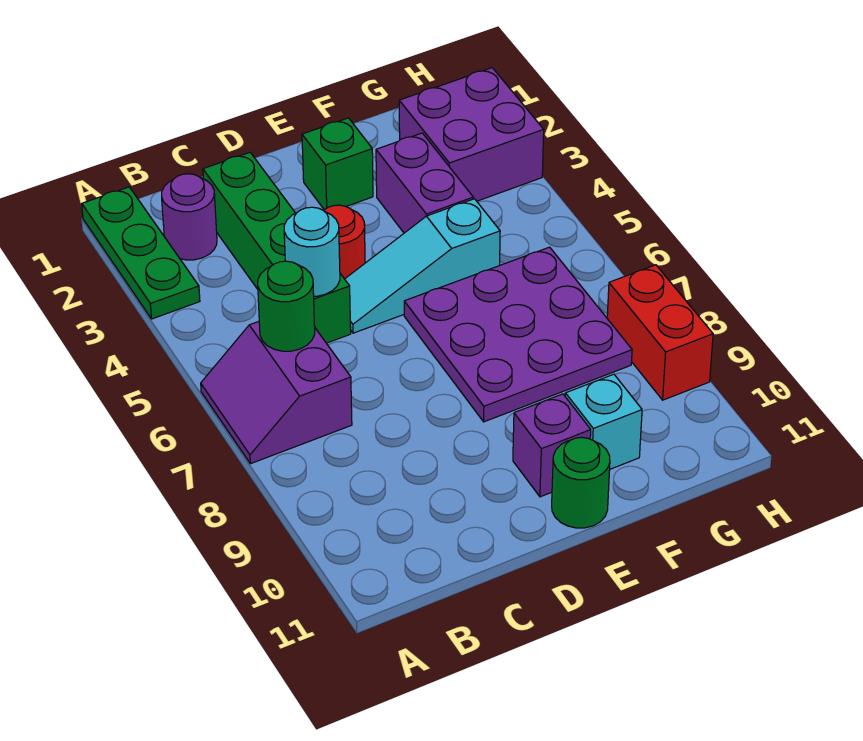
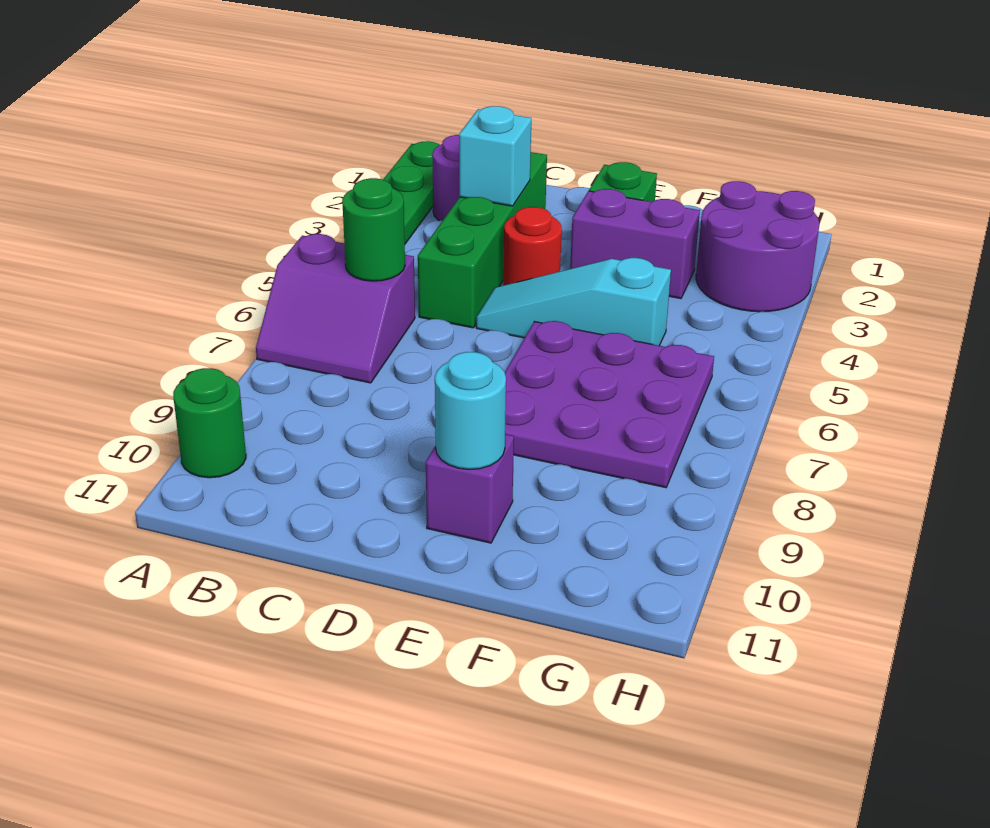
purple slope A6:B7 level 1 top B -> purple slope A6:B7 level 1 top 6
cyan round brick C5 level 2 -> cyan round brick E10 level 2
green round brick E11 level 1 -> green round brick A10 level 1
purple brick F3:F4 level 1 -> purple brick E3:F3 level 1
cyan brick F10 level 1 -> cyan brick C3 level 2
purple brick G2:H3 level 1 -> purple round brick G2:H3 level 1
red brick H8:H9 level 1 -> none

